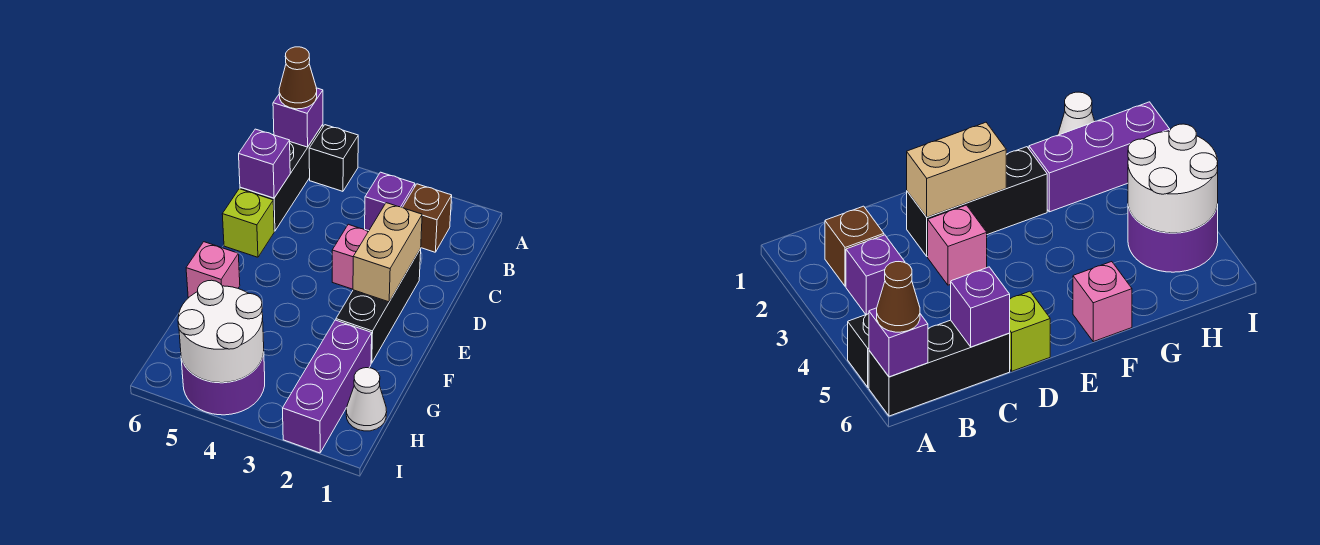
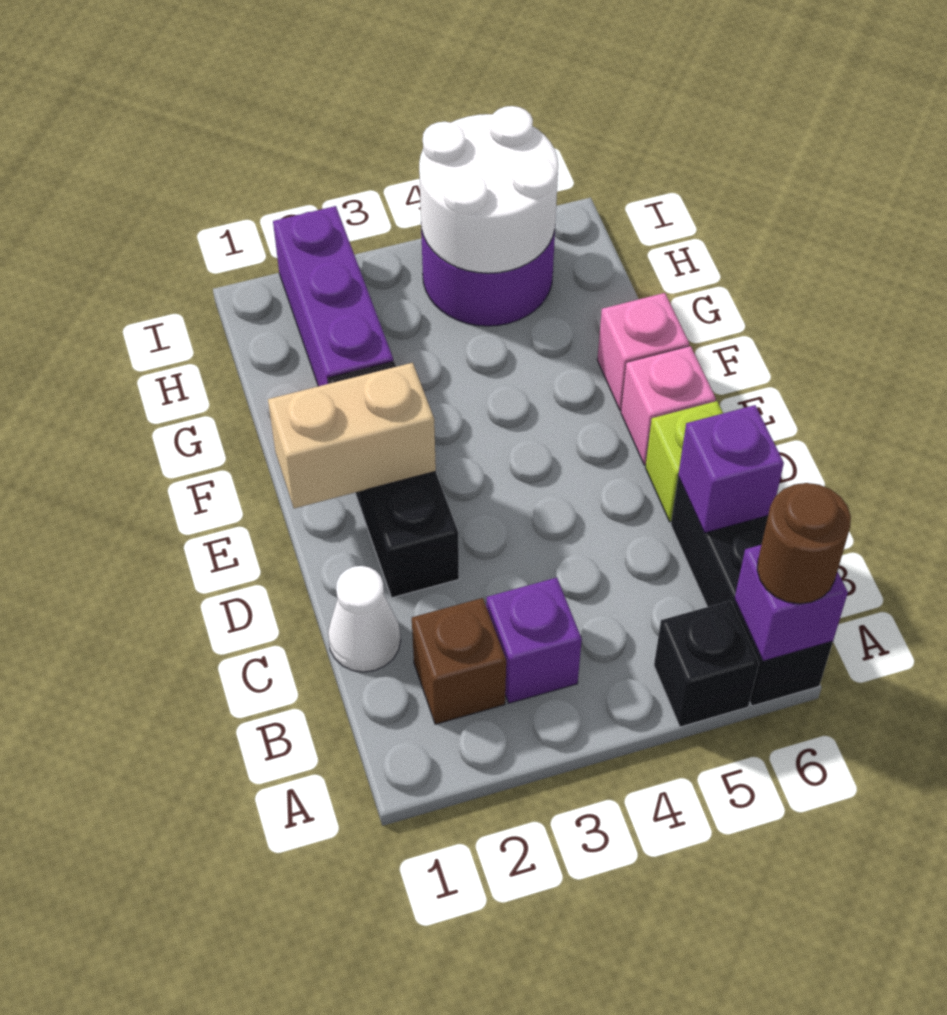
brown cone A6 level 3 -> brown round brick A6 level 3
tan brick D2:E2 level 2 -> tan brick E1:E2 level 2
pink brick D3 level 1 -> pink brick E6 level 1
white cone H1 level 1 -> white cone C1 level 1

